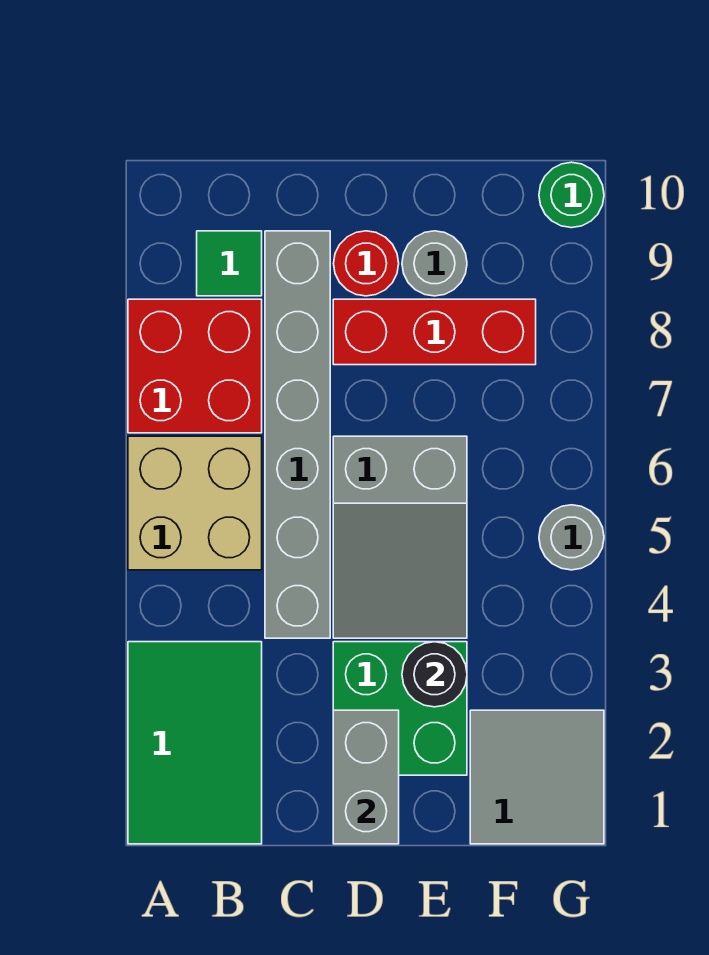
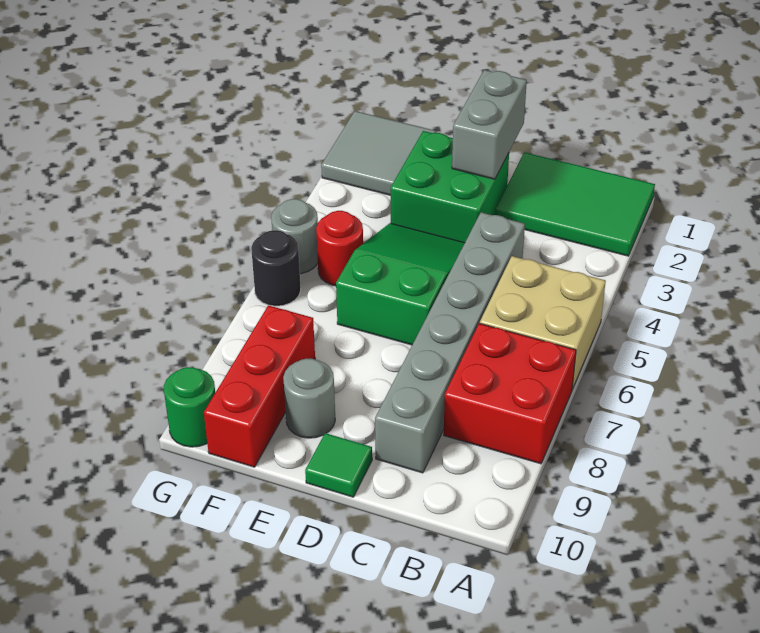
green tile A1:B3 level 1 -> green tile A1:C2 level 1
green tile B9 level 1 -> green tile D10 level 1
grey slope D4:E6 level 1 top 6 -> green slope D4:E6 level 1 top 6
red brick D8:F8 level 1 -> red brick F8:F10 level 1
red round brick D9 level 1 -> red round brick F5 level 1
black round brick E3 level 2 -> black round brick G6 level 1

